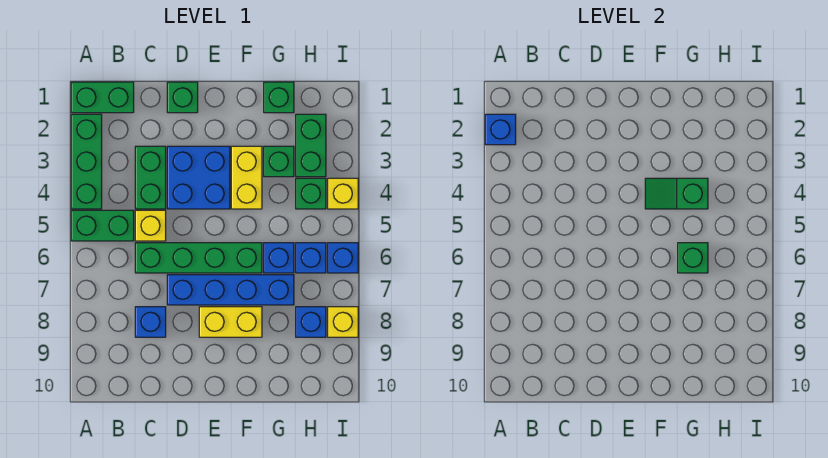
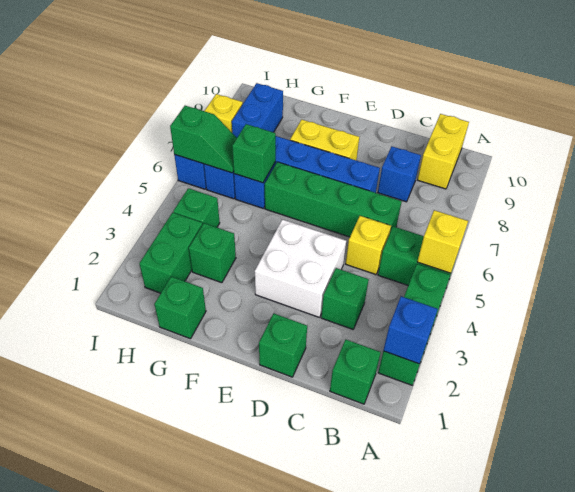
green brick A1:B1 level 1 -> green brick B1 level 1
green brick C3:C4 level 1 -> green brick C3 level 1
blue brick D3:E4 level 1 -> white brick D3:E4 level 1
yellow brick F3:F4 level 1 -> yellow brick B9:B10 level 1
green slope F4:G4 level 2 top G -> green slope H6:I6 level 2 top I
blue brick H8 level 1 -> blue brick H8:H9 level 1
yellow brick I4 level 1 -> yellow brick A5 level 2

